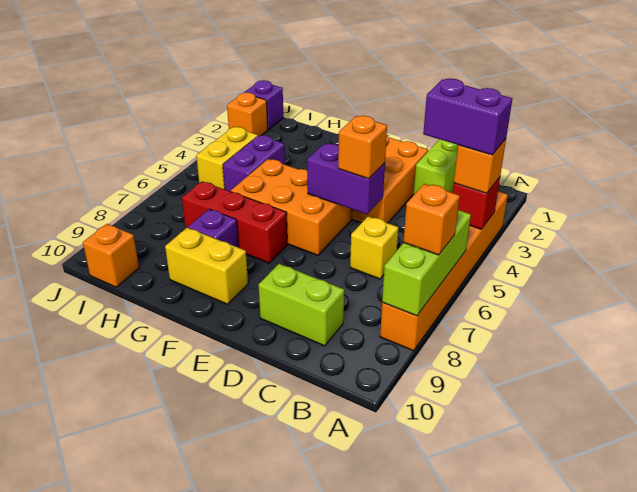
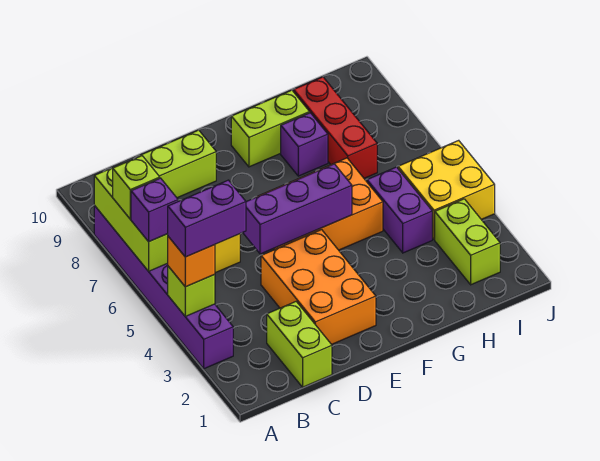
orange brick A3:A8 level 1 -> purple brick A3:A8 level 1
red brick A4 level 2 -> lime brick A4 level 2
orange brick A7 level 3 -> lime brick A7 level 3
purple brick D5:E5 level 2 -> purple brick D5:F5 level 2
orange brick D5 level 3 -> none
red brick F7:H7 level 1 -> red brick H7:H9 level 1
yellow brick F9:G9 level 1 -> lime brick F9:G9 level 1
none -> lime brick I2:I3 level 1
yellow brick I4:I5 level 1 -> yellow brick I4:J5 level 1
orange brick I10 level 1 -> none
purple brick J1 level 1 -> purple brick A6 level 3
orange brick J2 level 1 -> none

